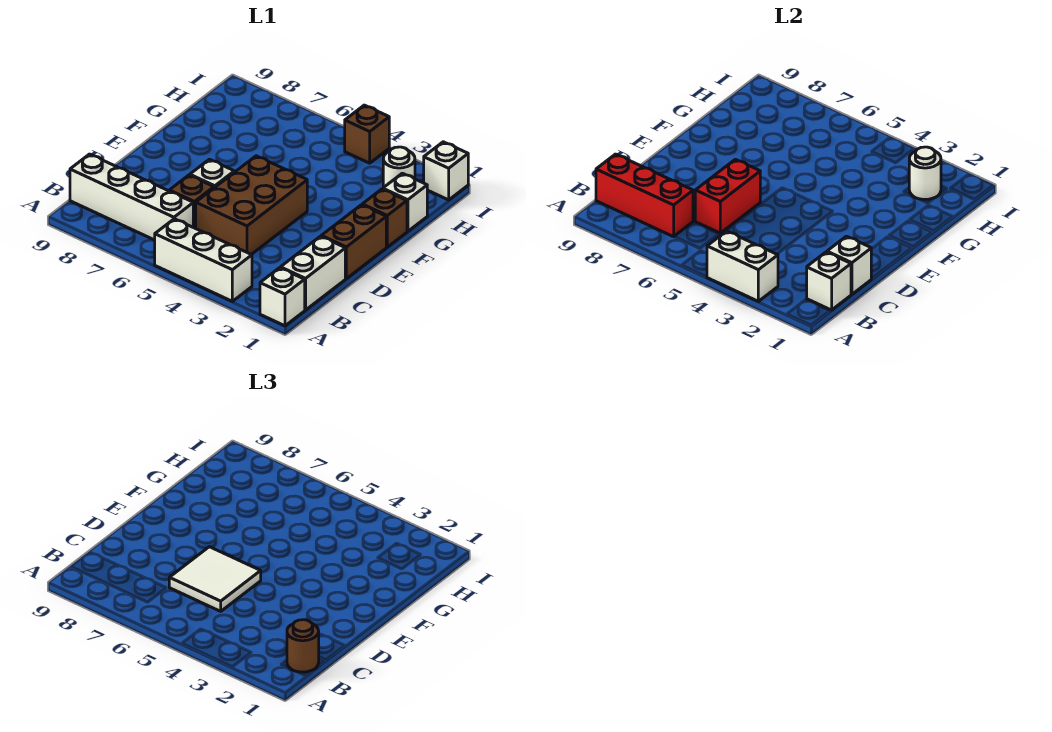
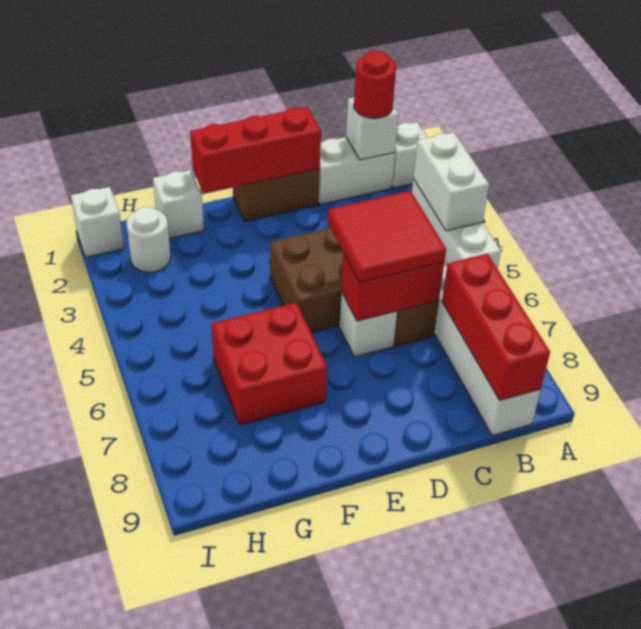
brown round brick B1 level 3 -> red round brick B1 level 3
white brick C1 level 2 -> none
white tile C5:D6 level 3 -> red tile C5:D6 level 3
none -> red brick D1:F1 level 2
brown brick F1 level 1 -> none
none -> red brick F6:G7 level 1
white round brick H2 level 2 -> none
brown brick I4 level 1 -> none

